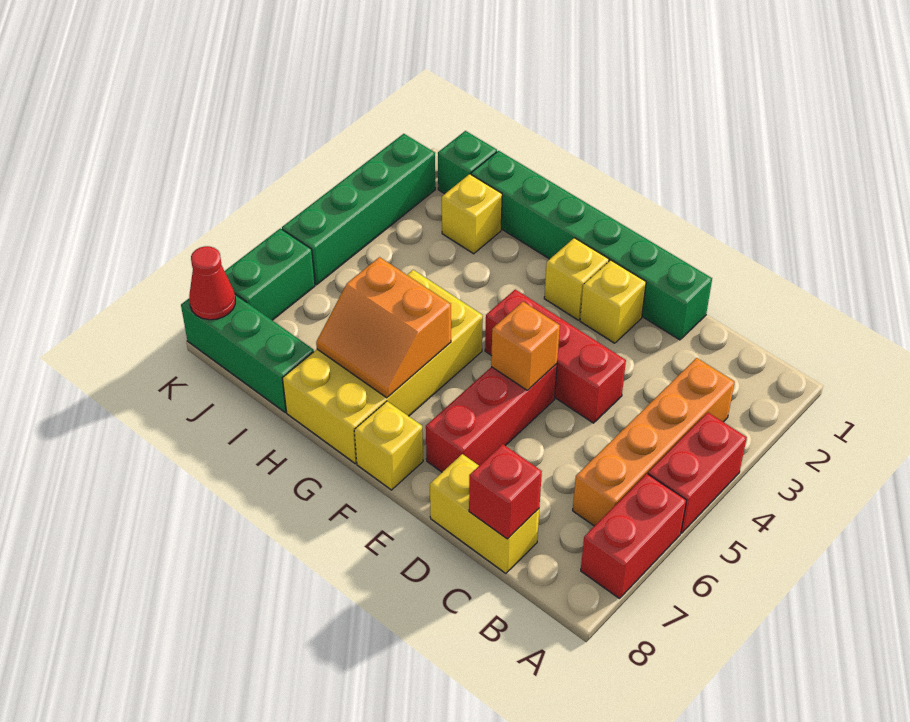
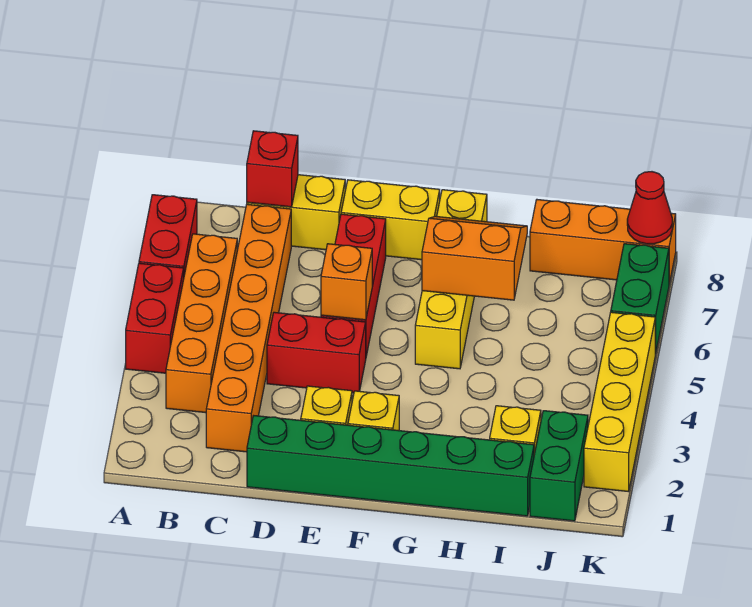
none -> orange brick C2:C7 level 1
red brick D4:F4 level 1 -> red brick D4:E4 level 1
yellow brick F8 level 1 -> yellow brick E8:F8 level 1
yellow brick G5:H8 level 1 -> yellow brick G5:G8 level 1
green brick I8:K8 level 1 -> orange brick I8:K8 level 1
green brick J1 level 1 -> green brick J1:J2 level 1
green brick K2:K5 level 1 -> yellow brick K2:K5 level 1

